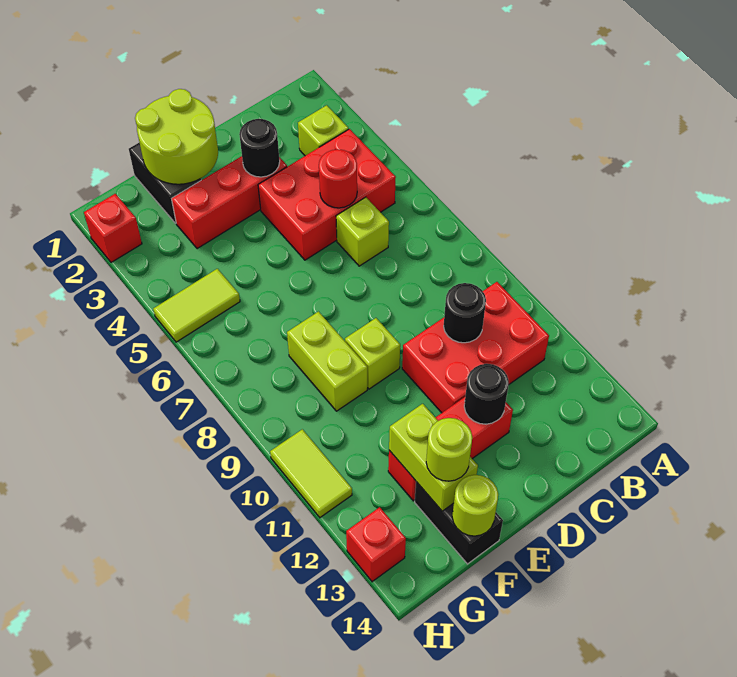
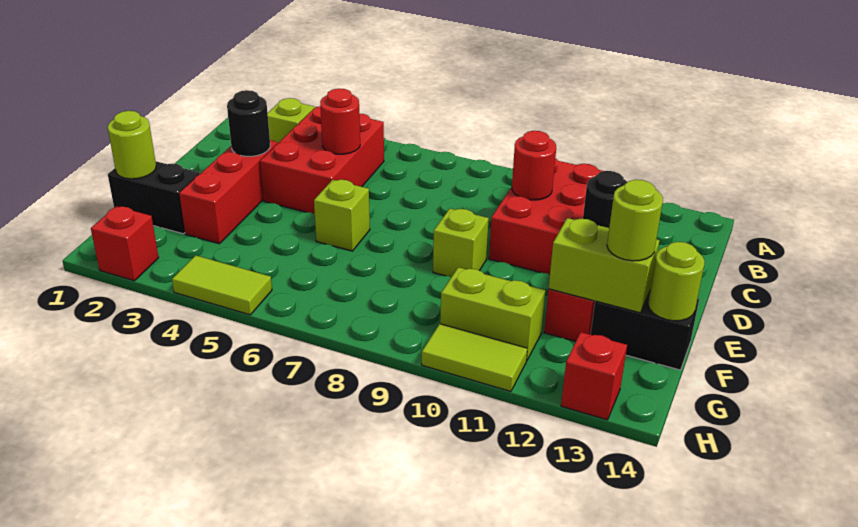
lime brick C6 level 1 -> lime brick E6 level 1
black round brick C10 level 2 -> red round brick C10 level 2
lime round brick E1:F2 level 2 -> lime round brick F1 level 2
lime brick F8:F9 level 1 -> lime brick G10:G11 level 1
lime tile G5:H5 level 1 -> lime tile H4:H5 level 1

